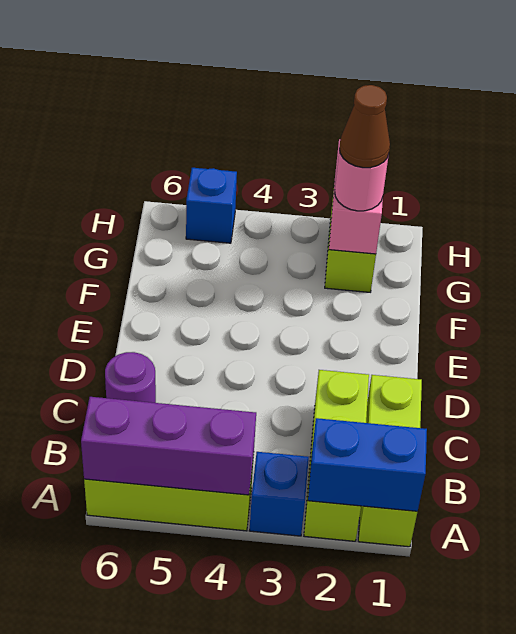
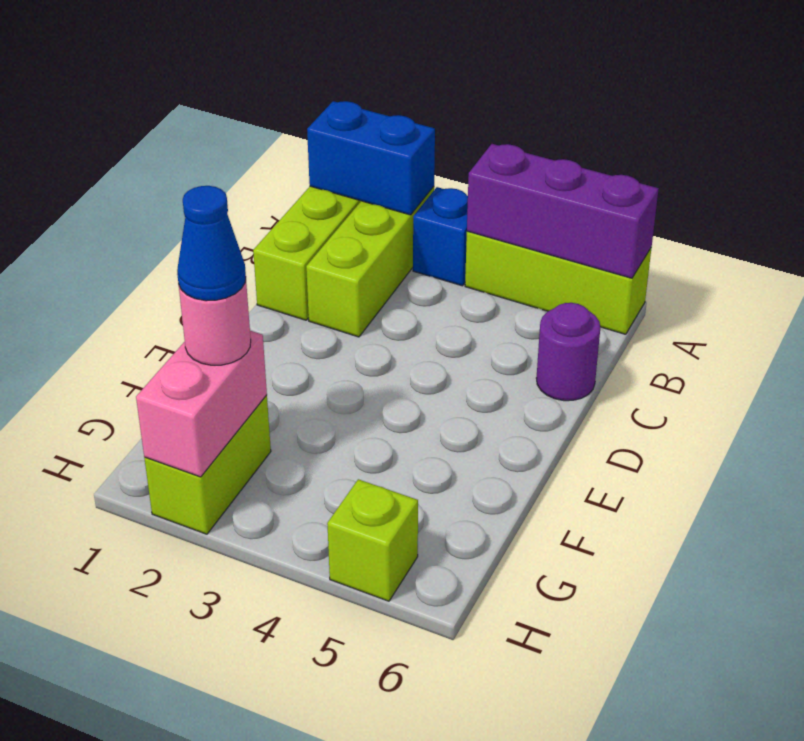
brown cone G2 level 4 -> blue cone G2 level 4
blue brick H5 level 1 -> lime brick H5 level 1

